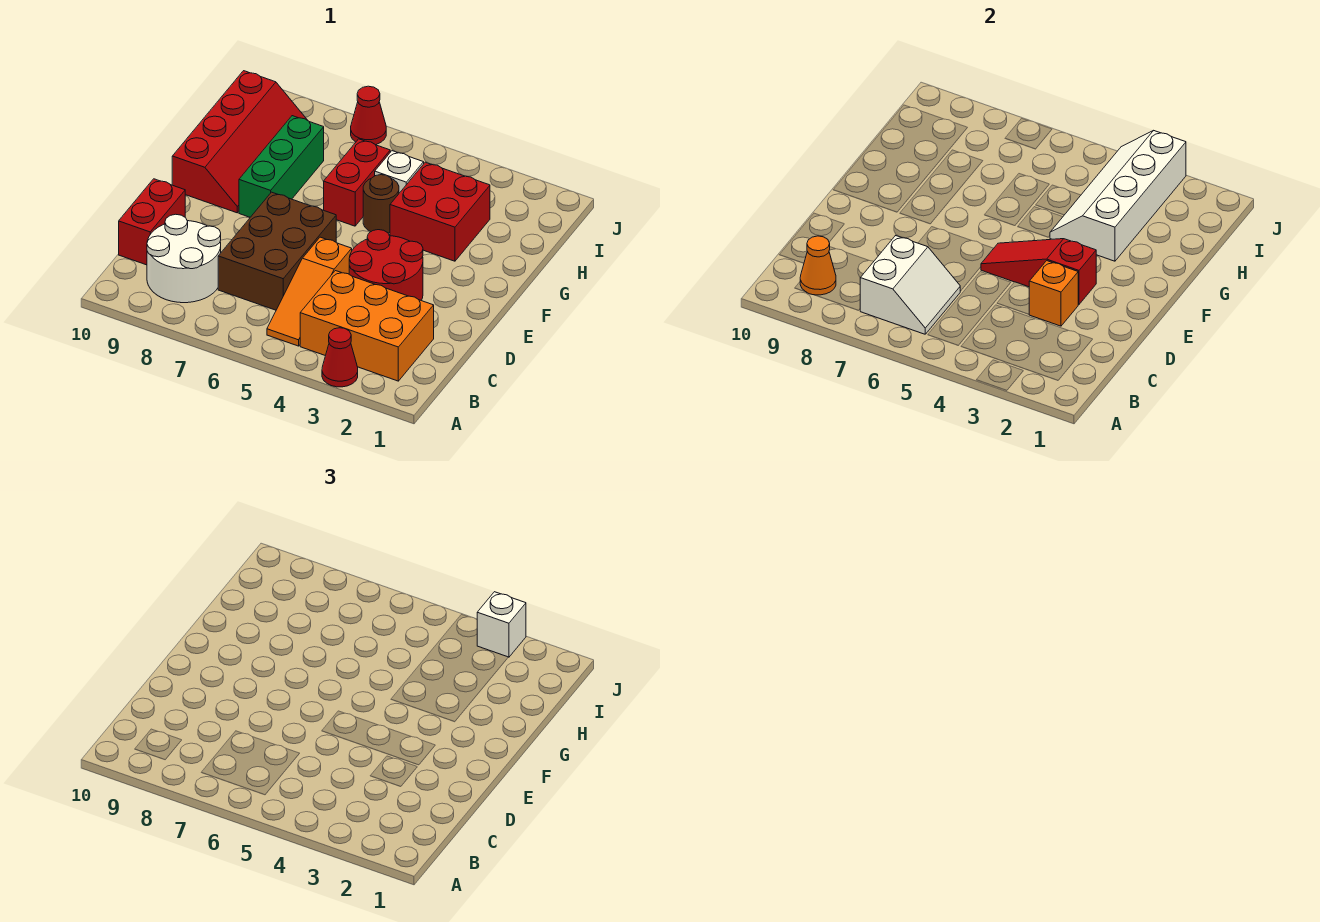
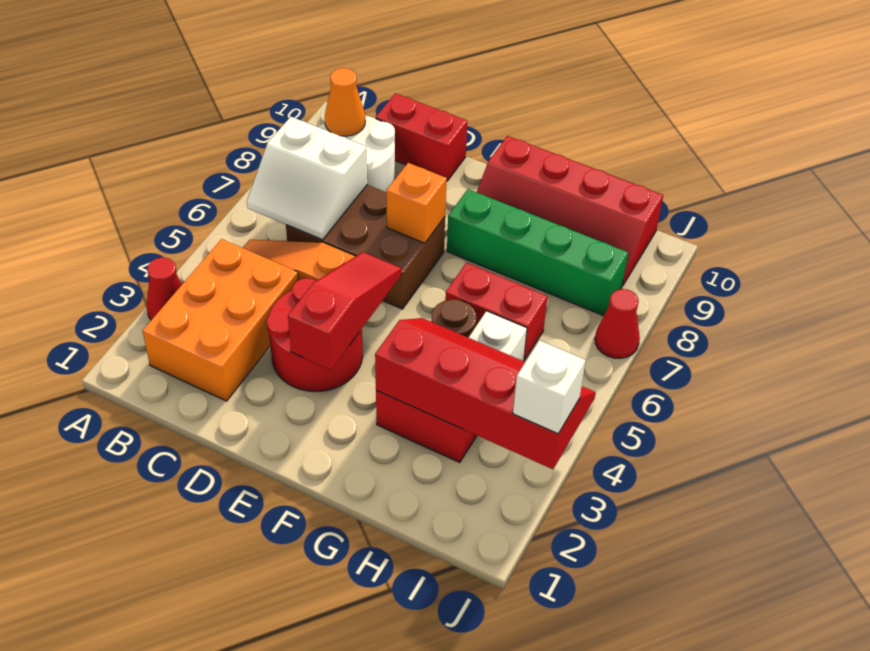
orange brick D3 level 2 -> orange brick E7 level 2
green brick F8:H8 level 1 -> green brick F8:I8 level 1
white slope G3:J4 level 2 top 3 -> red slope G3:J4 level 2 top 3

